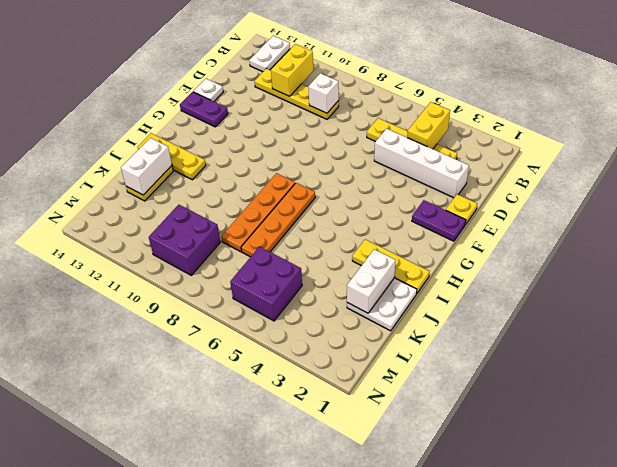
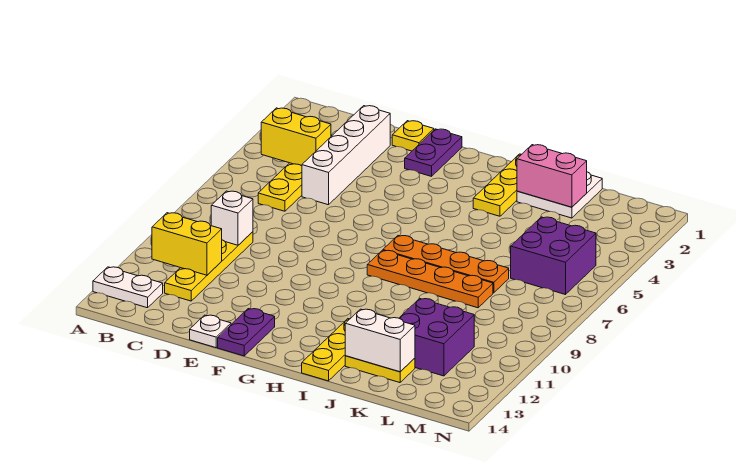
white brick J2:K2 level 2 -> pink brick J2:K2 level 2
purple brick L9:M10 level 1 -> purple brick K11:L12 level 1

